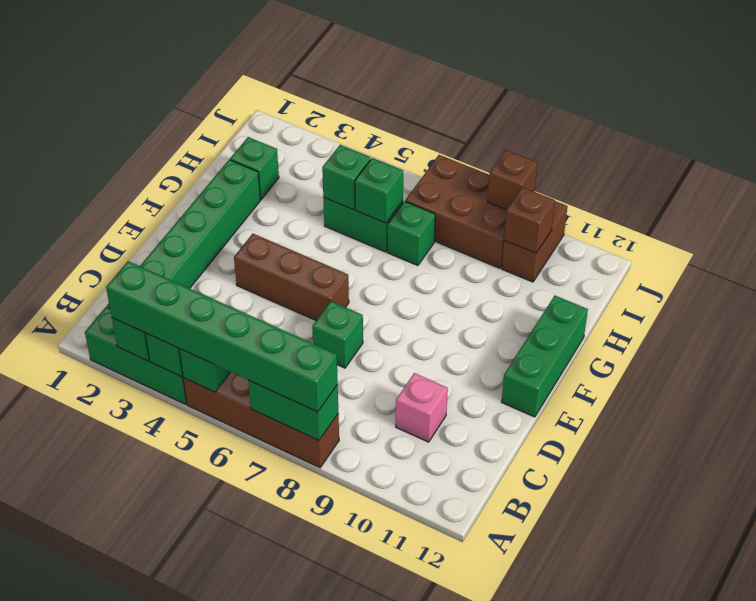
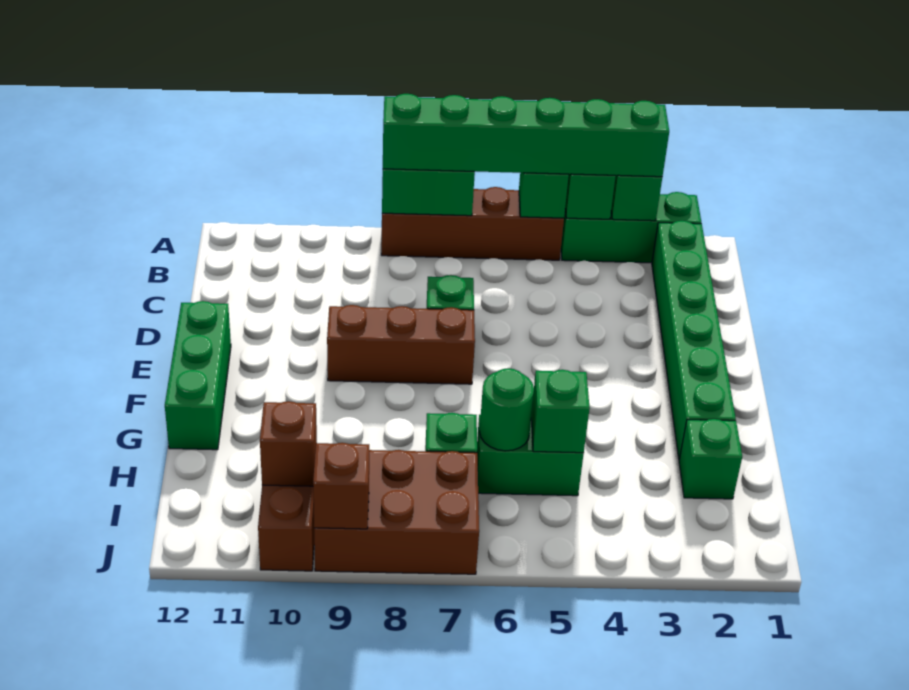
pink brick C10 level 1 -> none
brown brick E4:E6 level 1 -> brown brick E7:E9 level 1
green brick H6 level 2 -> green round brick H6 level 2

